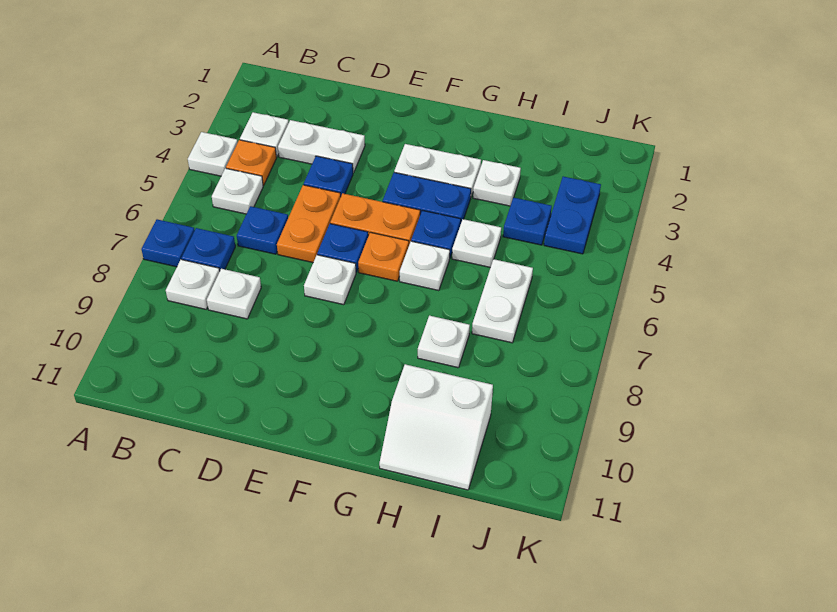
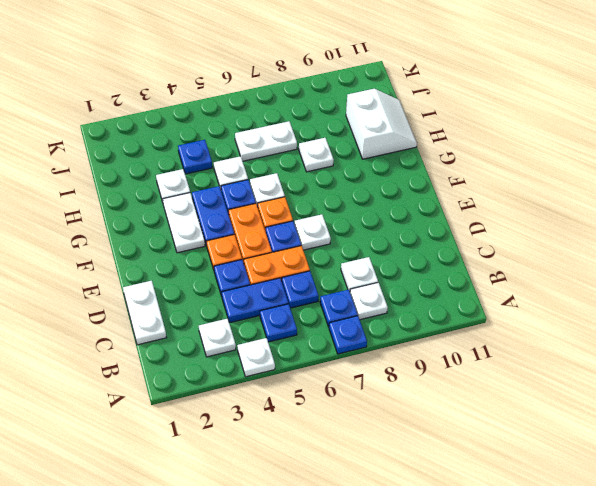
orange plate B4 level 1 -> orange plate E4 level 1
white plate B5 level 1 -> blue plate B5 level 1
white plate C3:D3 level 1 -> white plate C1:D1 level 1
blue plate J3:J4 level 1 -> blue plate C4:C5 level 1

